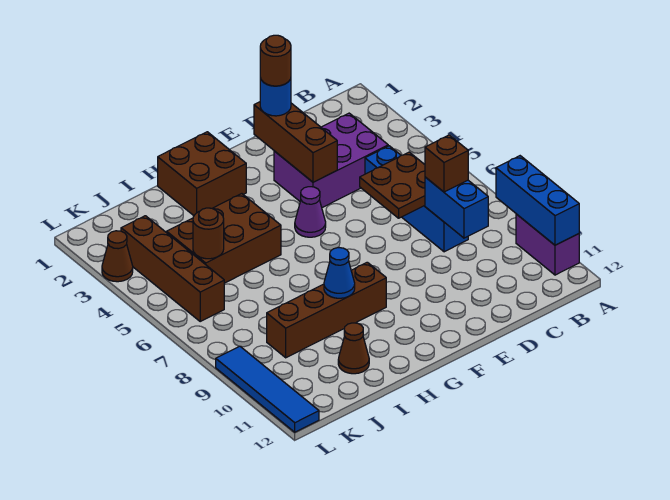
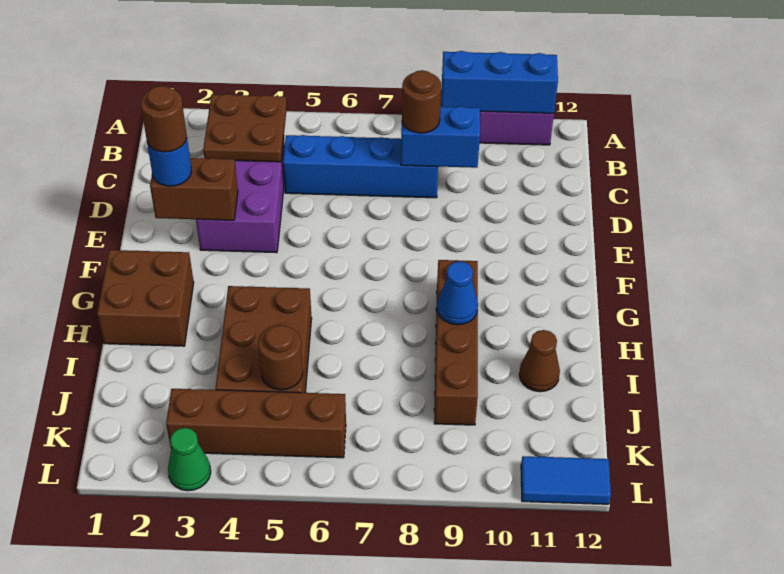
brown plate C6:D7 level 2 -> brown plate B3:C4 level 2
brown brick C8 level 3 -> brown round brick C8 level 3
brown brick E2:E4 level 2 -> brown brick E2:E3 level 2
purple cone F5 level 1 -> none
brown cone L3 level 1 -> green cone L3 level 1
blue tile L9:L12 level 1 -> blue tile L11:L12 level 1

